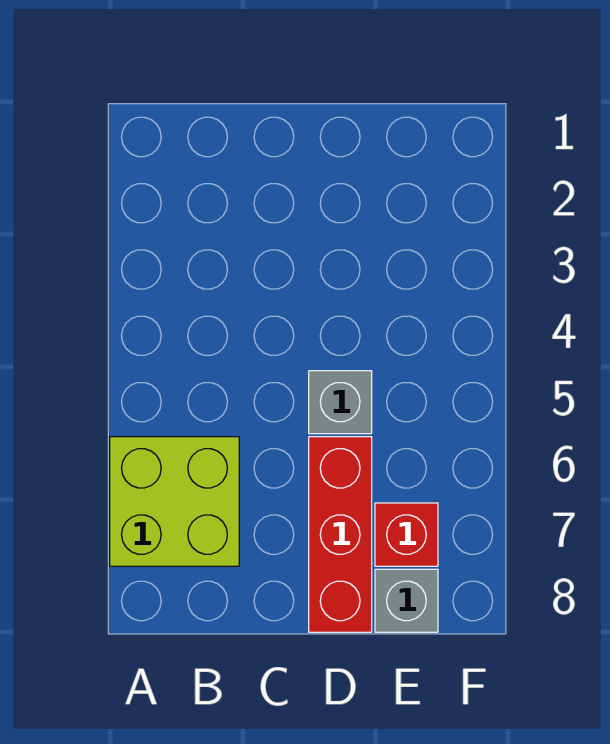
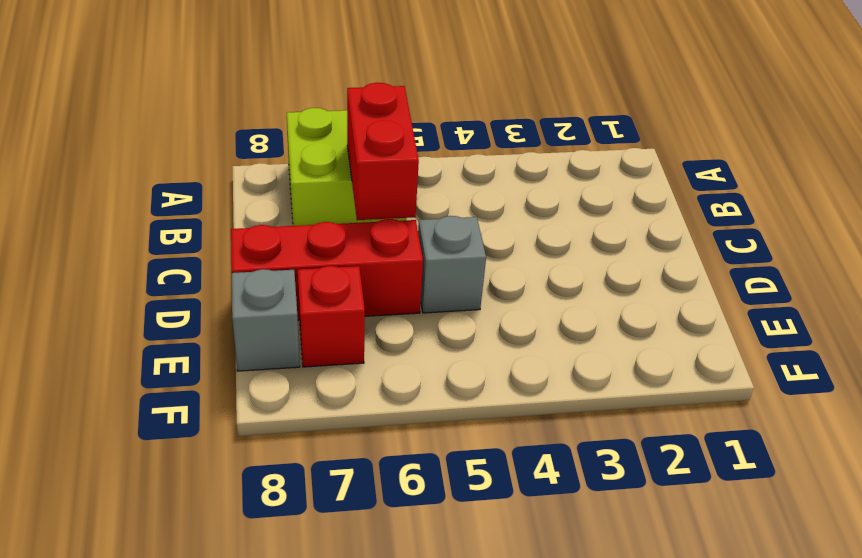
none -> red brick B6:C6 level 2

